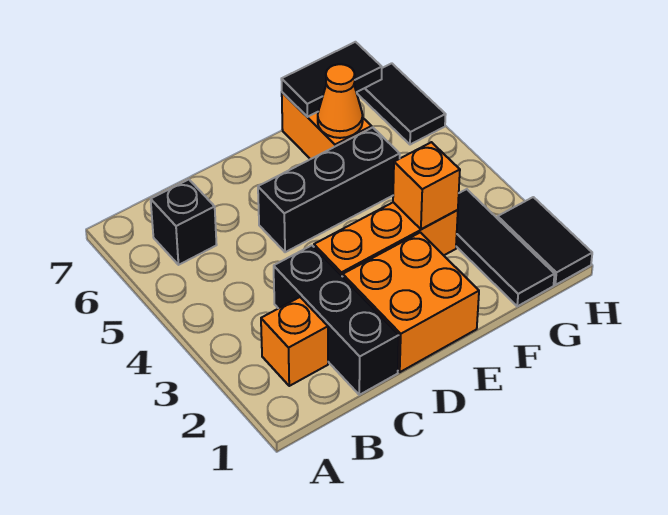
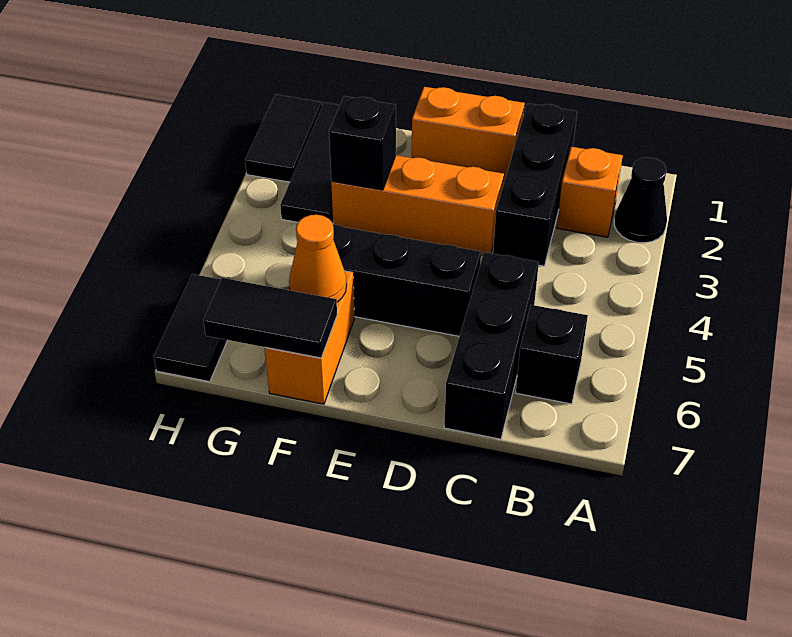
none -> black cone A2 level 1
none -> black brick C5:C7 level 1
orange brick D1:E2 level 1 -> orange brick D1:E1 level 1
orange brick F3 level 2 -> black brick F3 level 2

